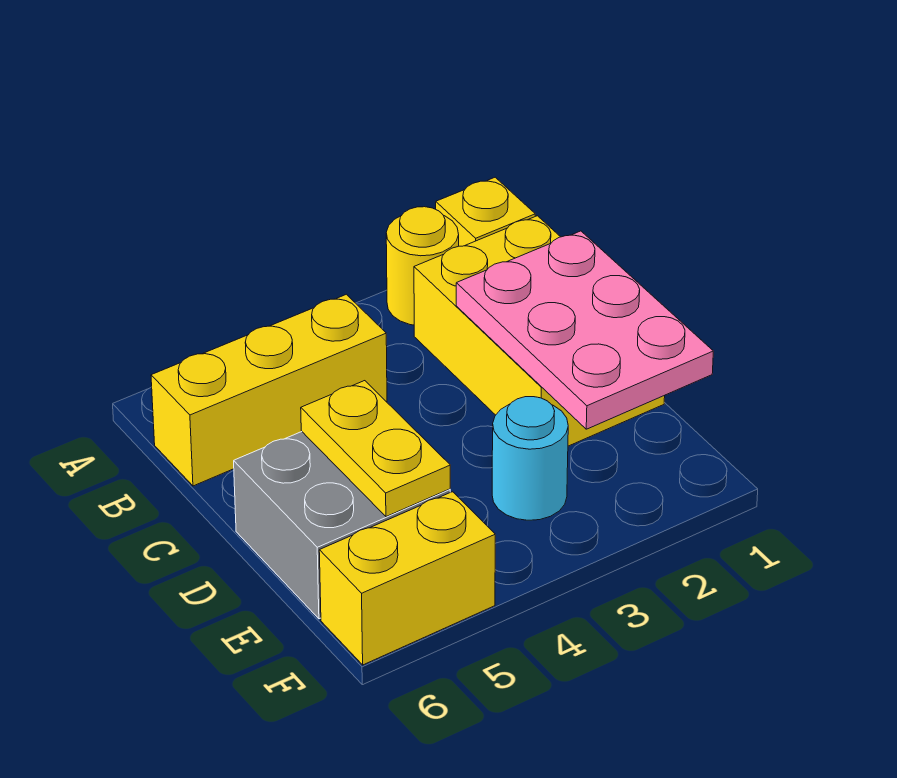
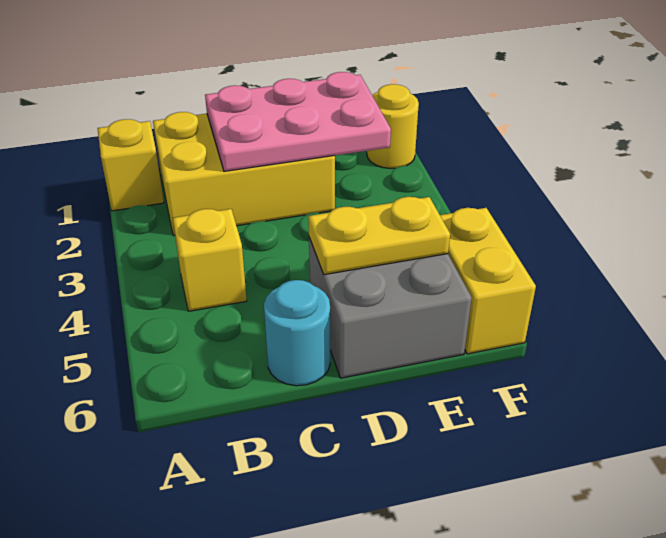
yellow round brick A2 level 1 -> yellow round brick F1 level 1
yellow brick B4:B6 level 1 -> yellow brick B4 level 1
cyan round brick E3 level 1 -> cyan round brick C6 level 1

